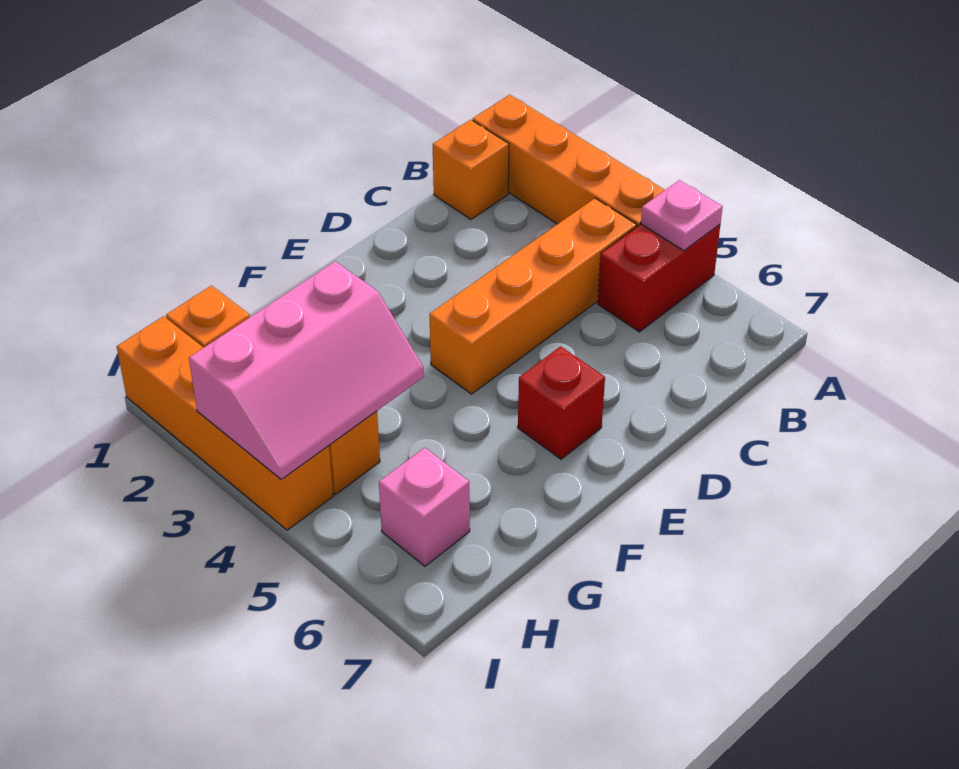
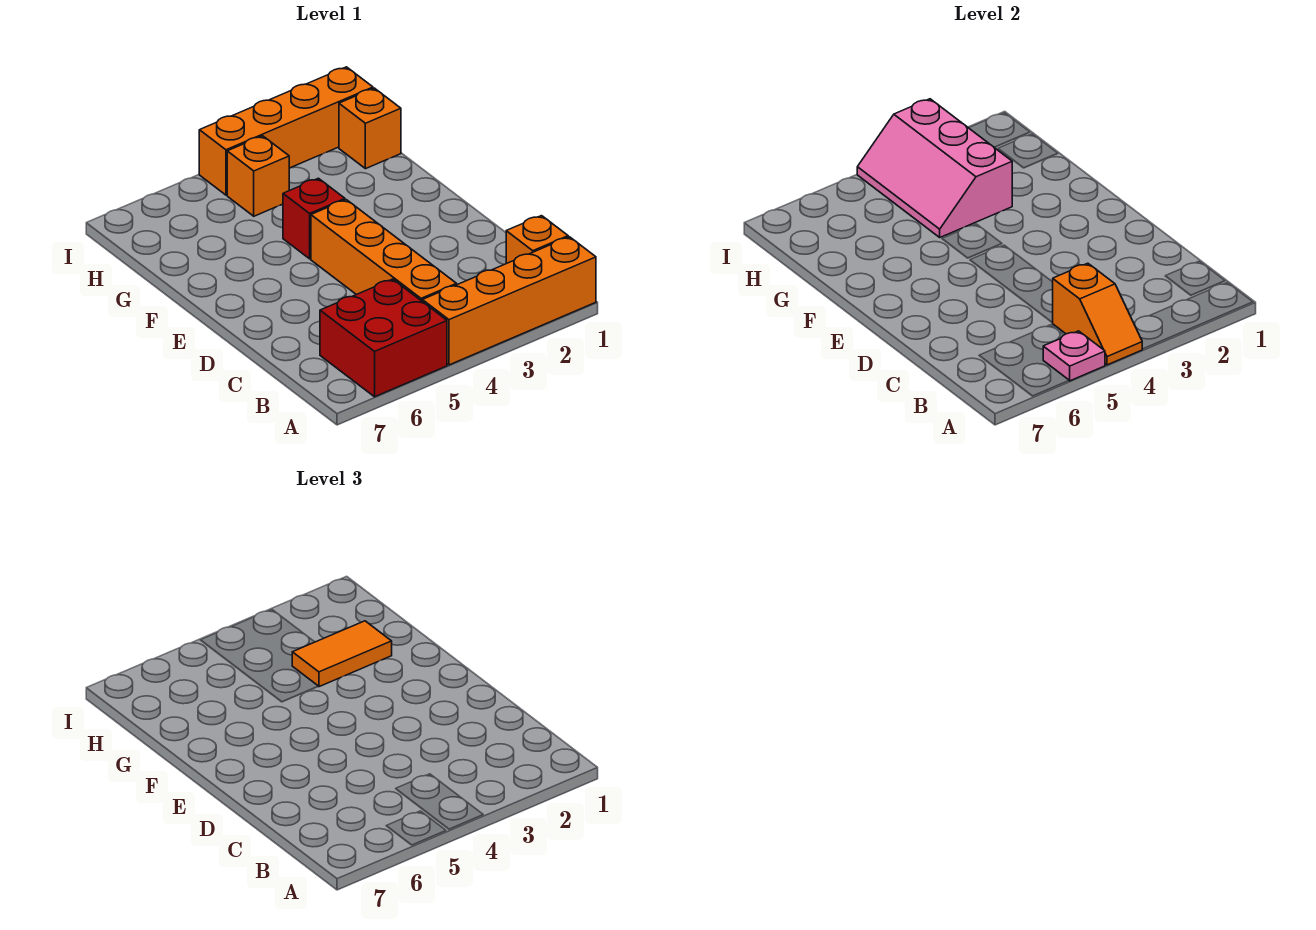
none -> orange slope A4:B4 level 2 top B
red brick A5:B5 level 1 -> red brick A5:B6 level 1
red brick E6 level 1 -> red brick F4 level 1
none -> orange tile G2:G3 level 3
pink brick H6 level 1 -> none

